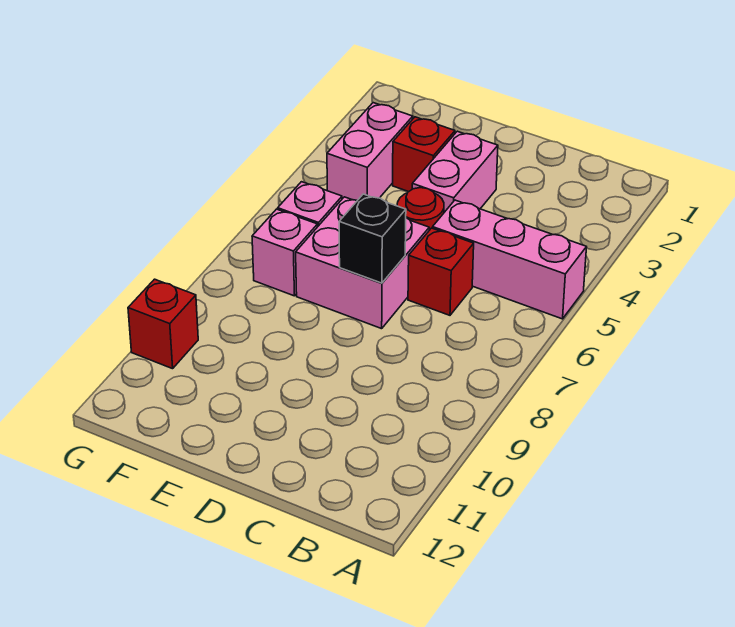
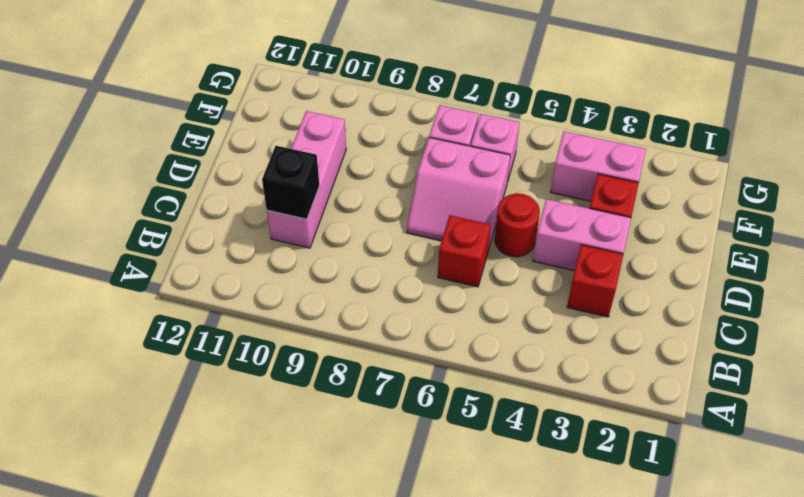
pink brick A5:C5 level 1 -> pink brick C10:E10 level 1
pink brick D6:E7 level 1 -> pink slope D6:E7 level 1 top E
black brick D7 level 2 -> black brick C10 level 2
red brick G10 level 1 -> red brick C3 level 1

